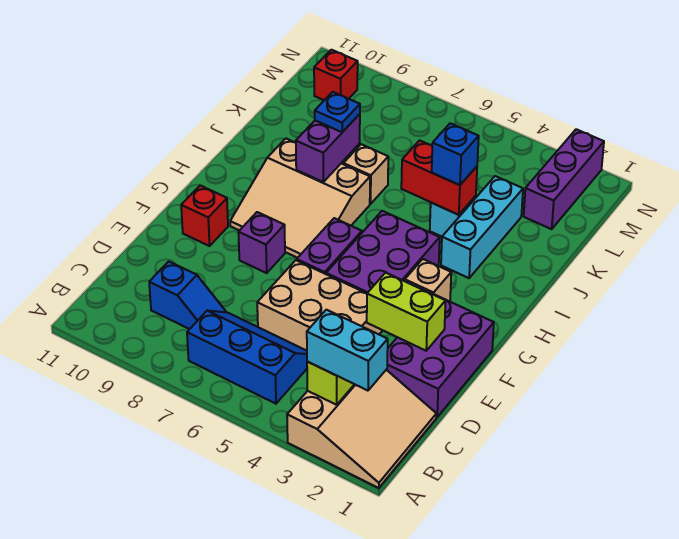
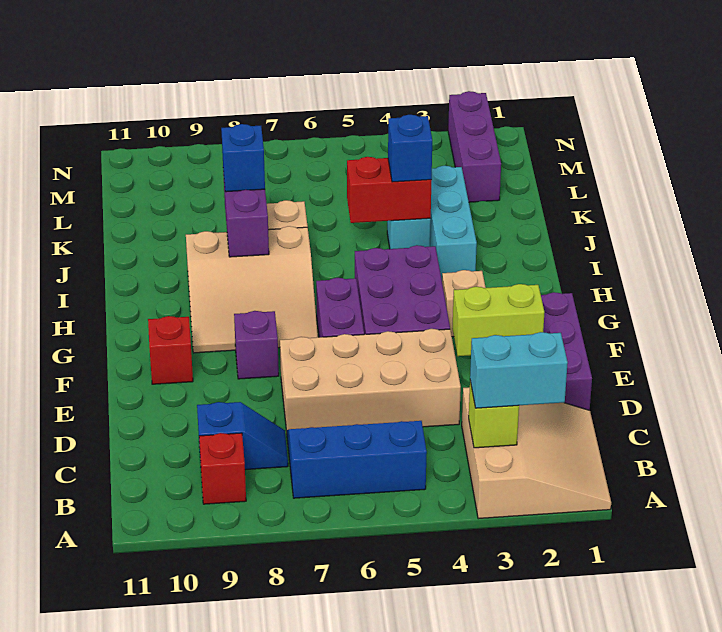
tan brick D4:E6 level 1 -> tan brick D4:E7 level 1
blue plate J8 level 3 -> blue brick J8 level 3
red brick M10 level 1 -> red brick B9 level 1

